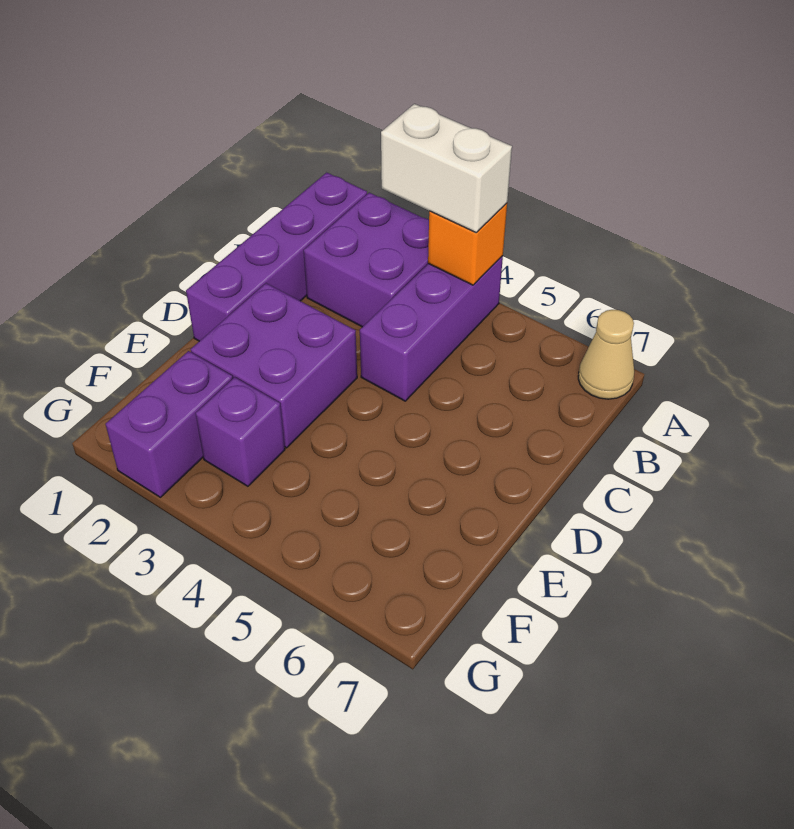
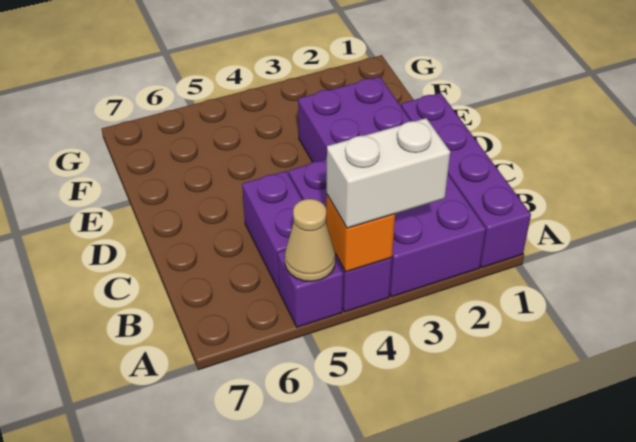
tan cone A7 level 1 -> tan cone A5 level 2
purple brick F2:G2 level 1 -> purple brick B5:C5 level 1
purple brick F3 level 1 -> purple brick A5 level 1

